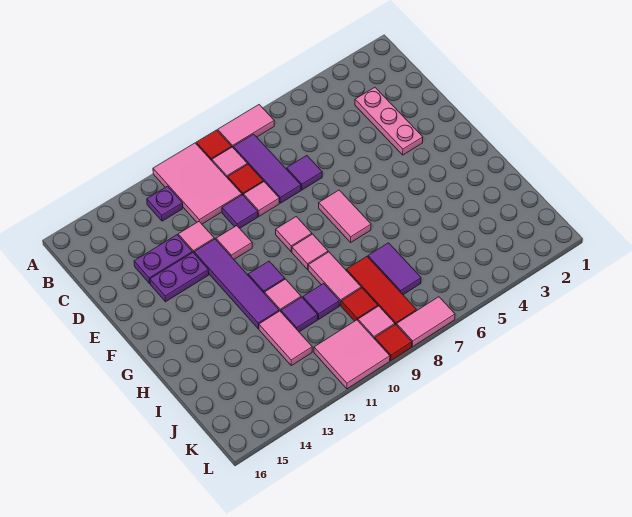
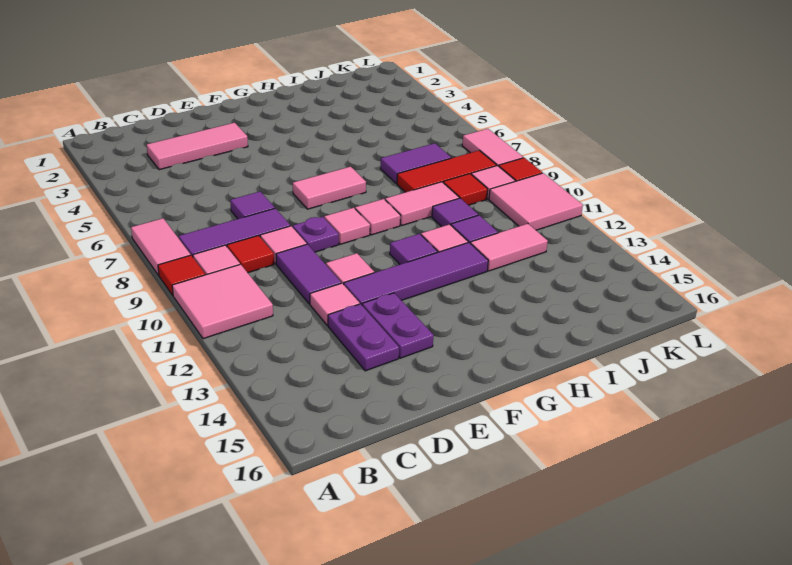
pink tile A10:C11 level 1 -> pink tile A10:B11 level 1
purple plate B12 level 1 -> purple plate E9 level 1
pink plate C3:E3 level 1 -> pink tile C3:E3 level 1
purple tile D10 level 1 -> purple tile D10:D11 level 1

